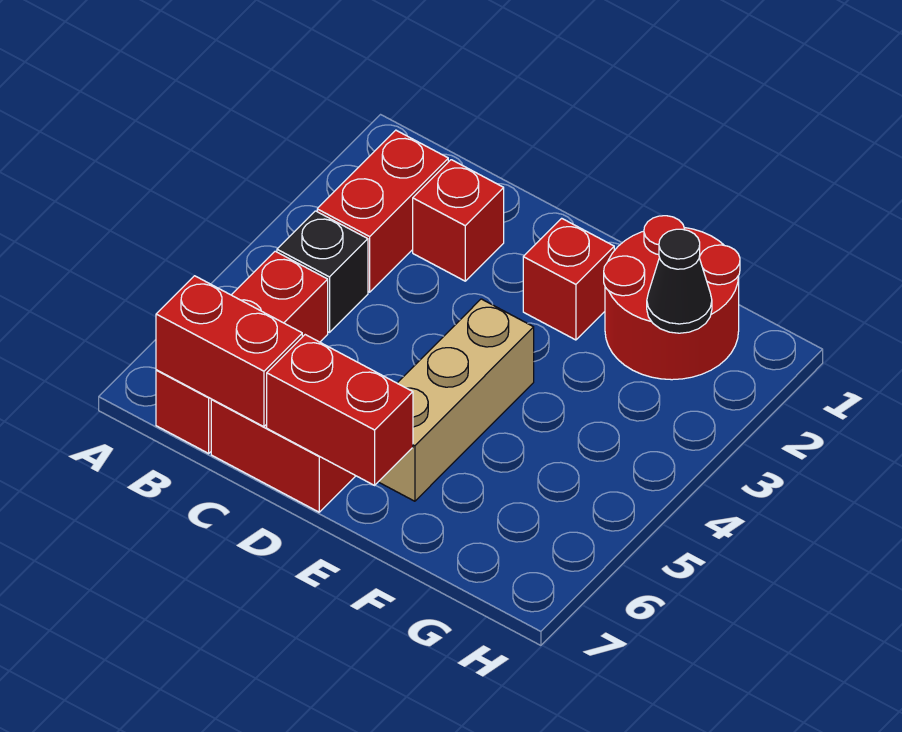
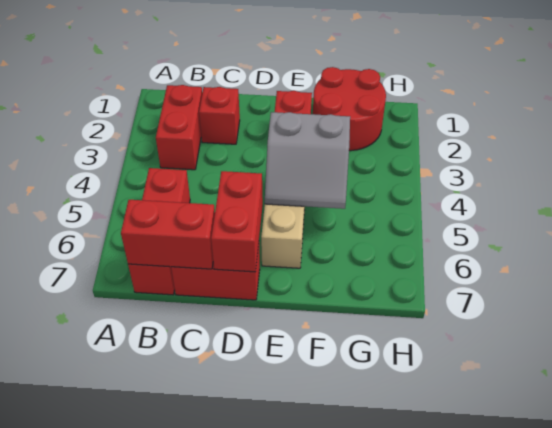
black brick B4 level 1 -> none
red brick D7:E7 level 2 -> red brick D6:D7 level 2
none -> grey slope E4:F5 level 2 top 4
black cone G2 level 2 -> none

